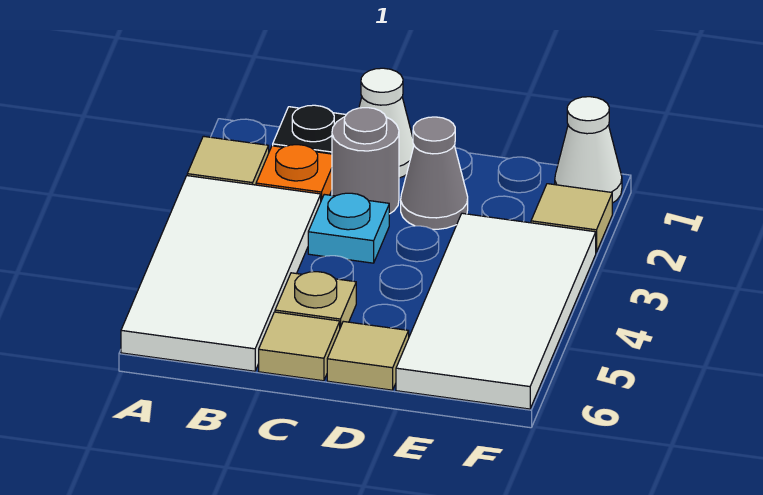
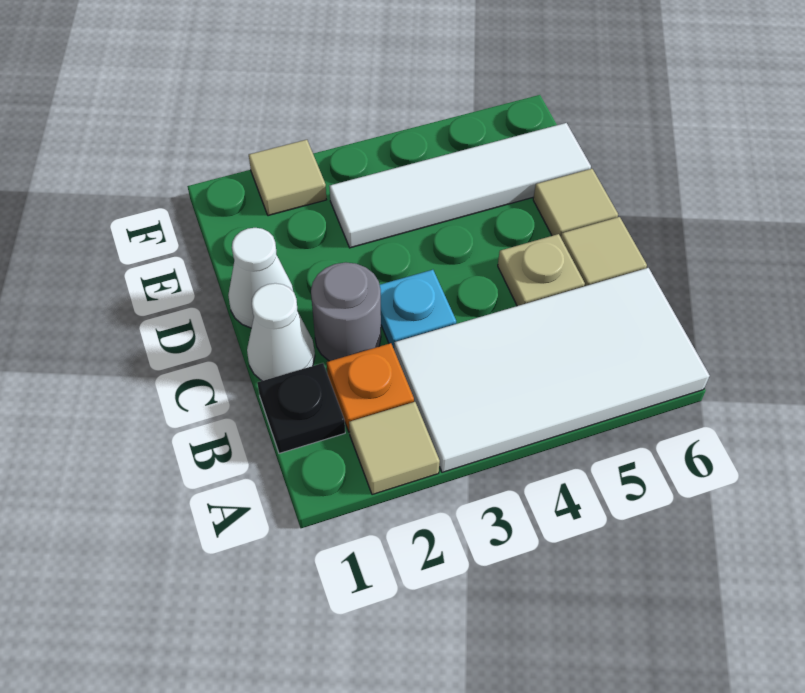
grey cone D2 level 1 -> none
white tile E3:F6 level 1 -> white tile E3:E6 level 1
white cone F1 level 1 -> white cone D1 level 1

